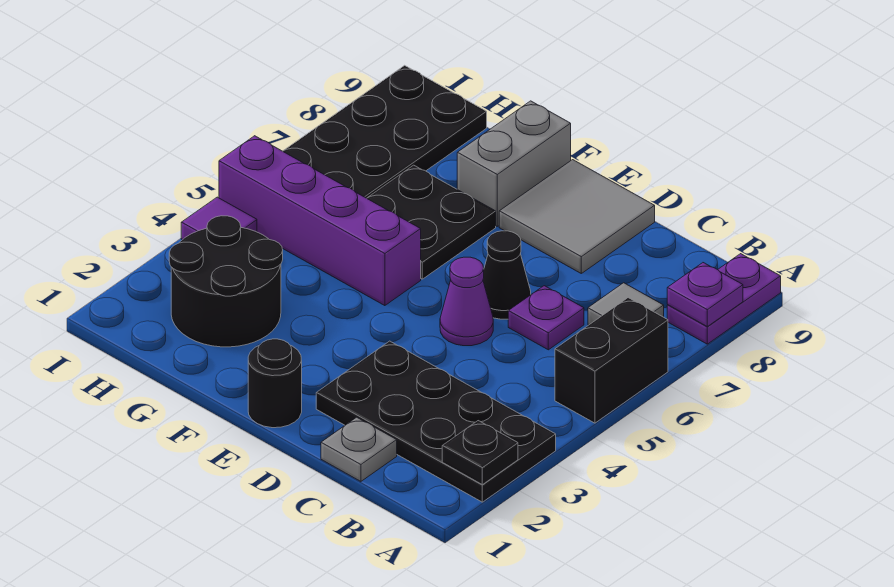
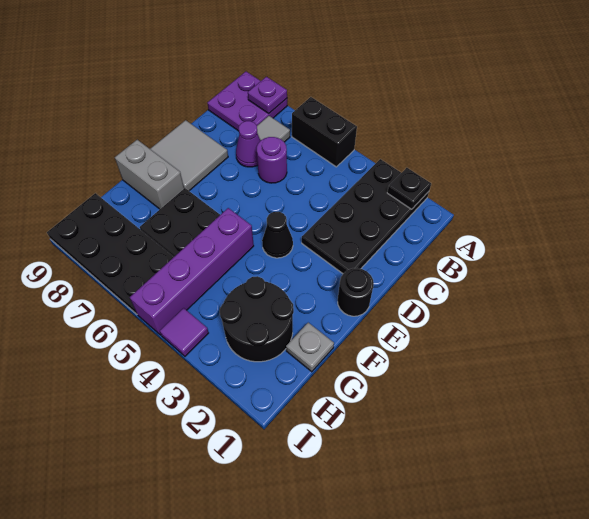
purple plate A8:A9 level 1 -> purple plate A8:B9 level 1
grey plate C1 level 1 -> grey plate G1 level 1
purple plate C6 level 1 -> purple round brick C6 level 1
purple cone D5 level 1 -> purple cone C7 level 1
black cone D6 level 1 -> black cone E4 level 1

